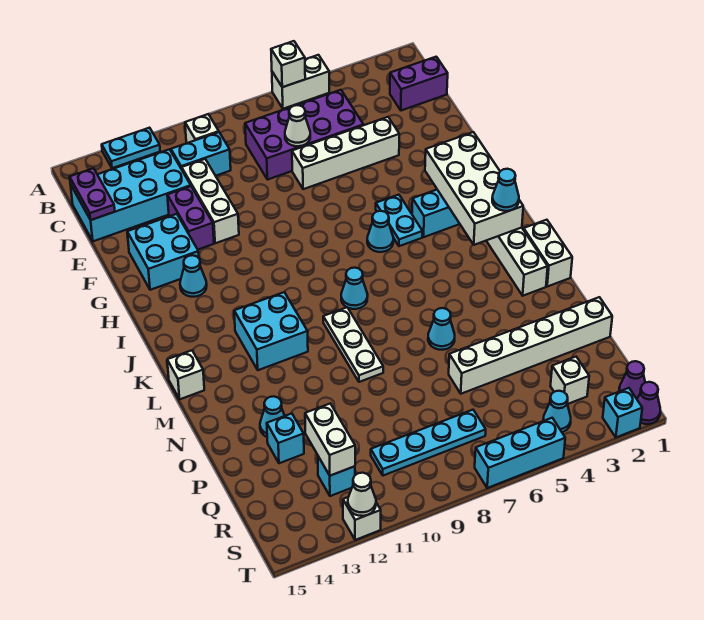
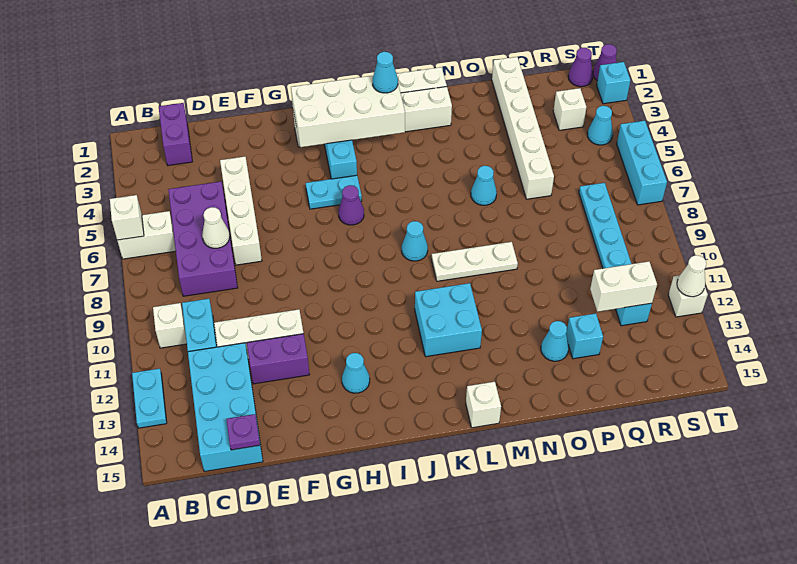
white brick A5:A6 level 1 -> white brick A6:B6 level 1
purple plate C15:D15 level 2 -> purple plate D15 level 2
cyan brick F13:G14 level 1 -> none
cyan cone I6 level 1 -> purple cone I6 level 1

